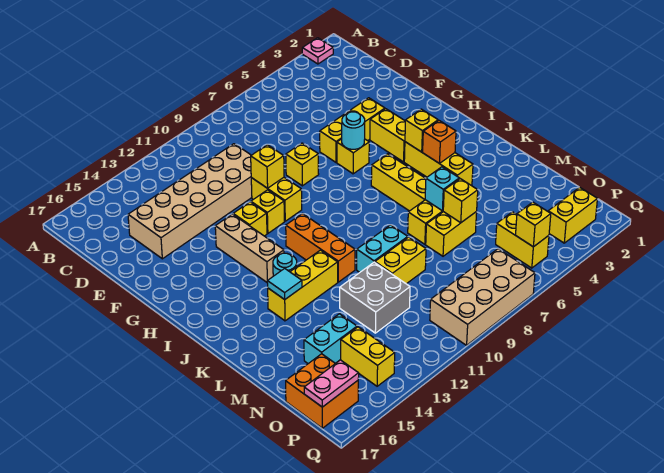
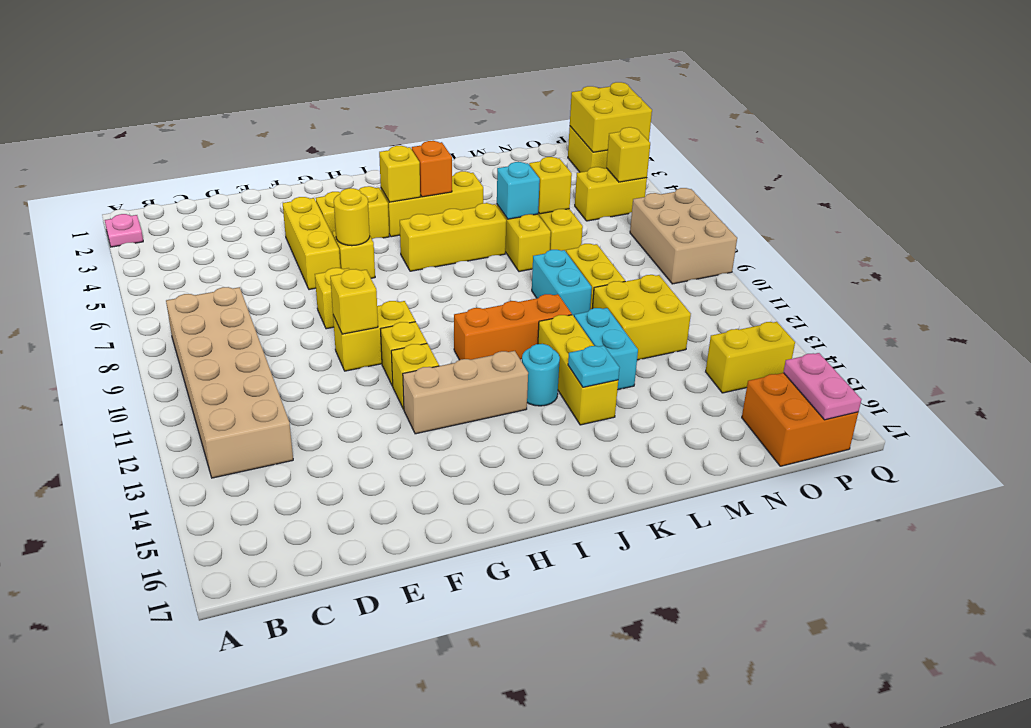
tan brick D10:E15 level 1 -> tan brick B8:C13 level 1
cyan round brick G6 level 2 -> yellow round brick G6 level 2
cyan tile K14 level 2 -> cyan plate K14 level 2
grey brick M11:N12 level 1 -> yellow brick M11:N12 level 1
cyan brick N14:N15 level 1 -> cyan brick L12:L13 level 1
none -> yellow brick P2:Q3 level 2
tan brick P7:Q10 level 1 -> tan brick P7:Q9 level 1

